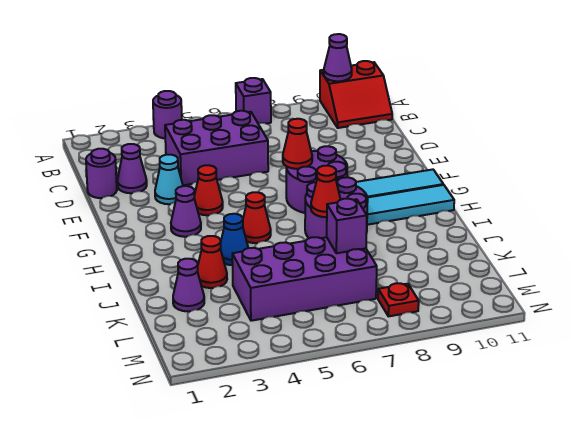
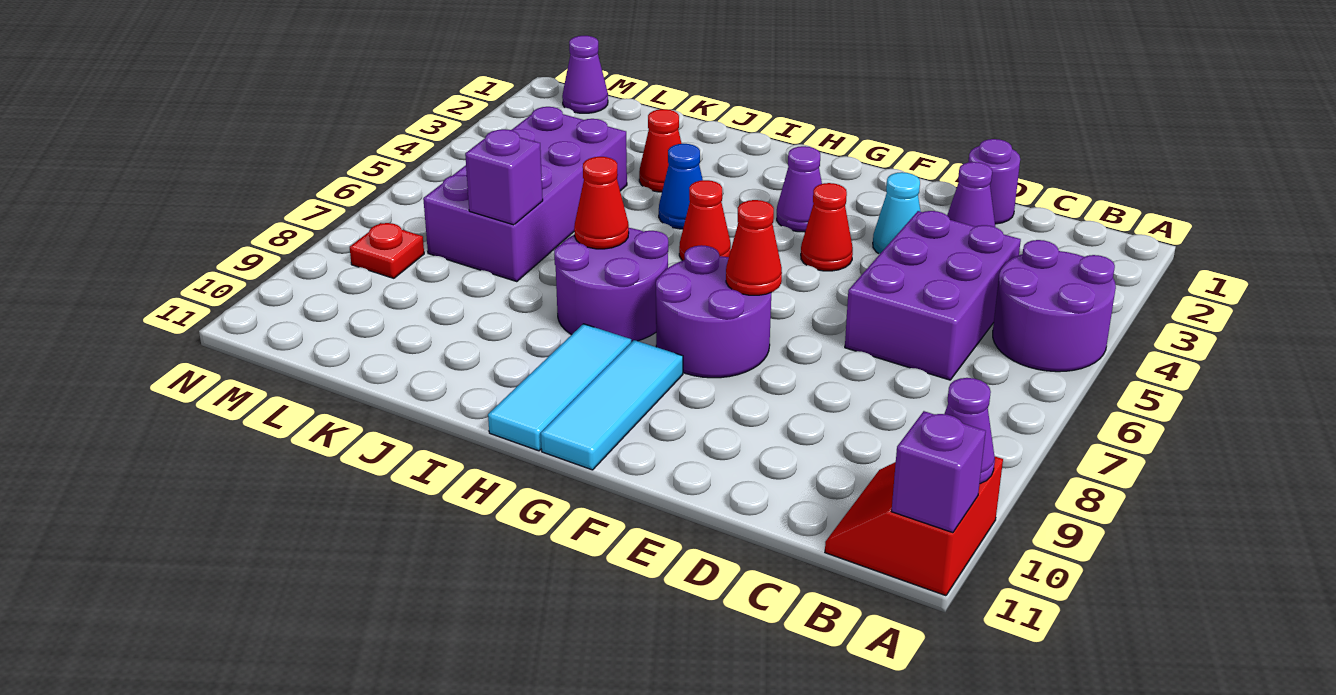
purple round brick A4 level 1 -> purple round brick A4:B5 level 1
purple brick A7 level 1 -> purple brick A11 level 2
purple cone K2 level 1 -> purple cone M1 level 1

